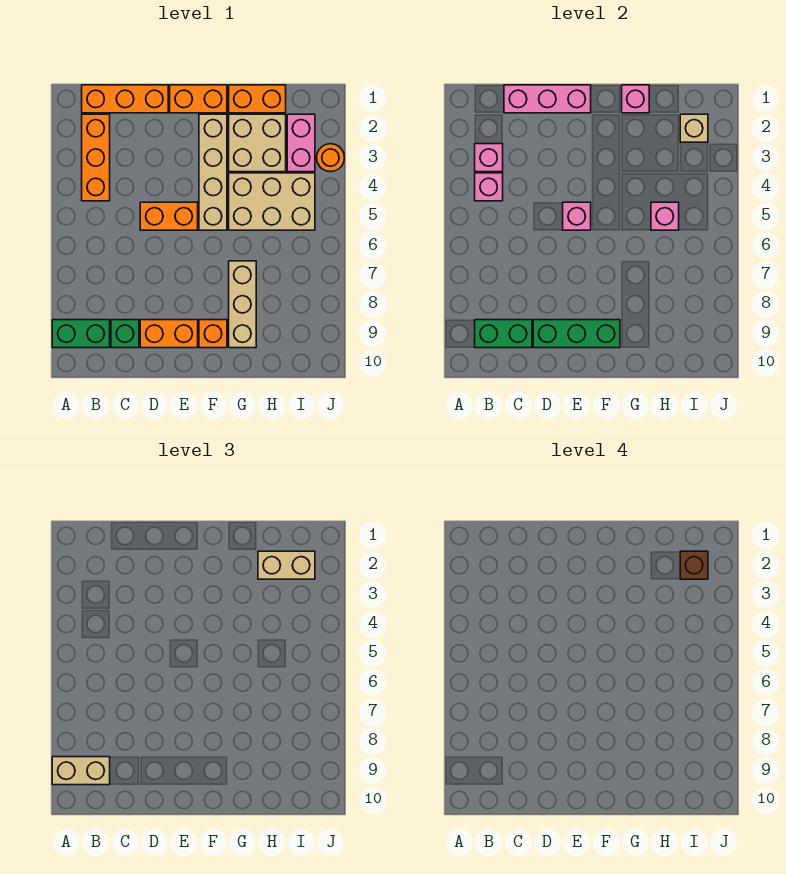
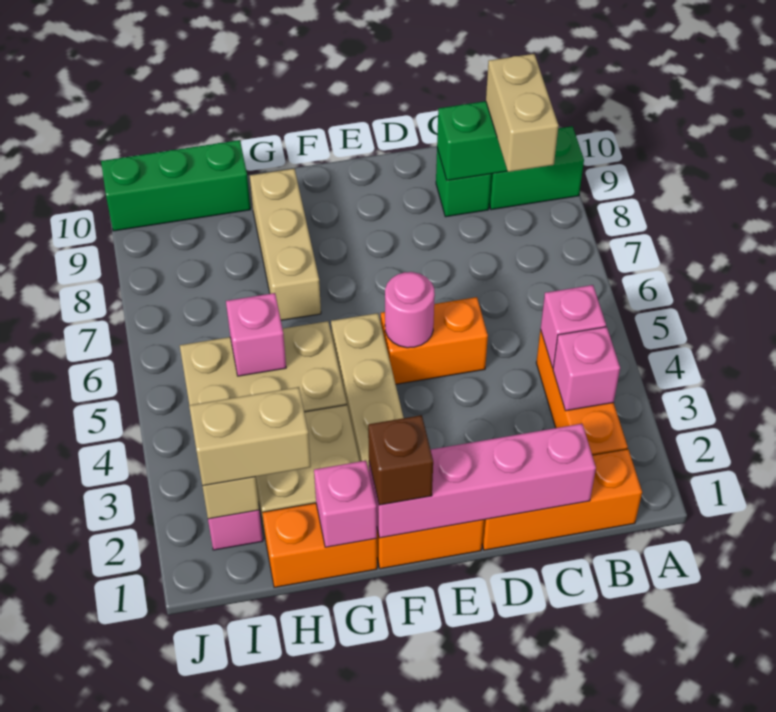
tan brick A9:B9 level 3 -> tan brick B8:B9 level 3
pink brick C1:E1 level 2 -> pink brick C1:F1 level 2
orange brick D9:E9 level 1 -> none
green brick D9:F9 level 2 -> green brick H10:J10 level 1
pink brick E5 level 2 -> pink round brick E5 level 2
orange brick F9 level 1 -> none
brown brick I2 level 4 -> brown brick F1 level 3
orange round brick J3 level 1 -> none

